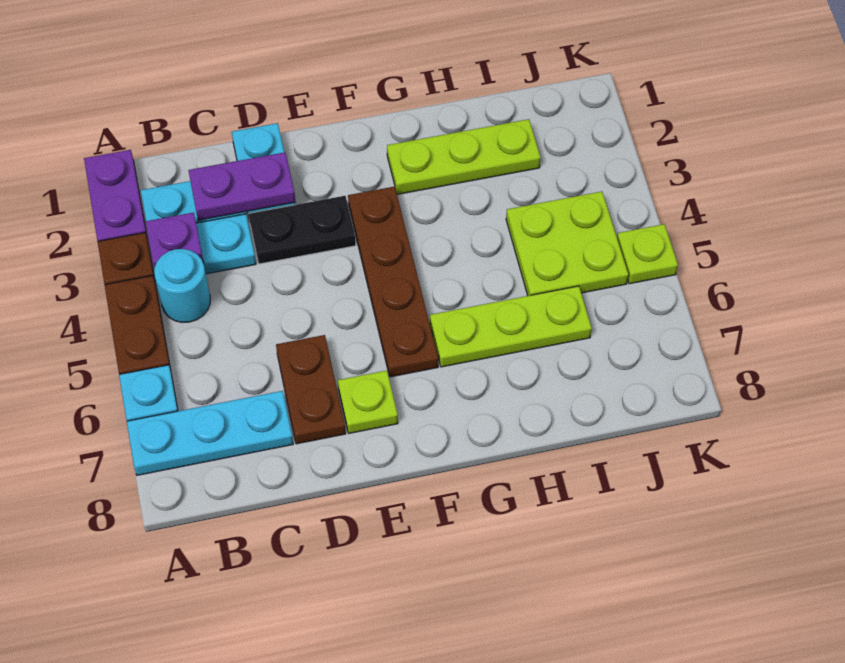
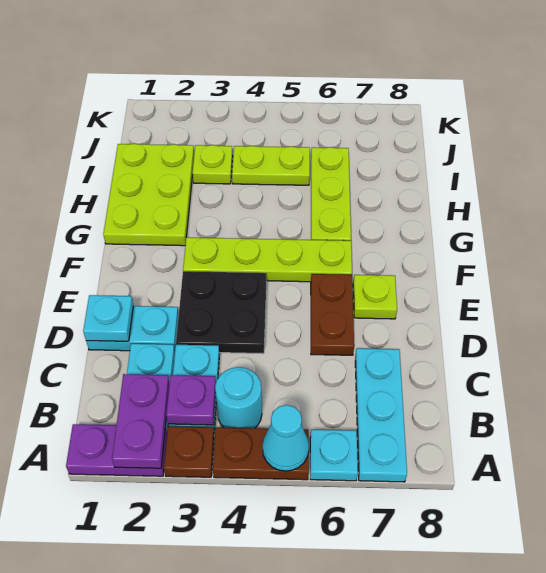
none -> cyan cone A5 level 2
purple plate C2:D2 level 2 -> purple plate A2:B2 level 2
none -> cyan plate D1 level 2
black plate D3:E3 level 1 -> black plate D3:E4 level 1
brown plate D6:D7 level 1 -> brown plate D6:E6 level 1
brown plate F3:F6 level 1 -> lime plate F3:F6 level 1
lime plate G2:I2 level 1 -> lime plate G1:I2 level 1
lime plate I4:J5 level 1 -> lime plate I4:I5 level 1
lime plate K5 level 1 -> lime plate I3 level 1

